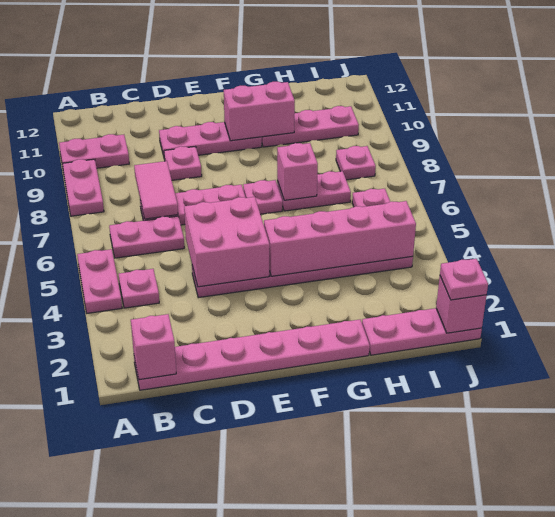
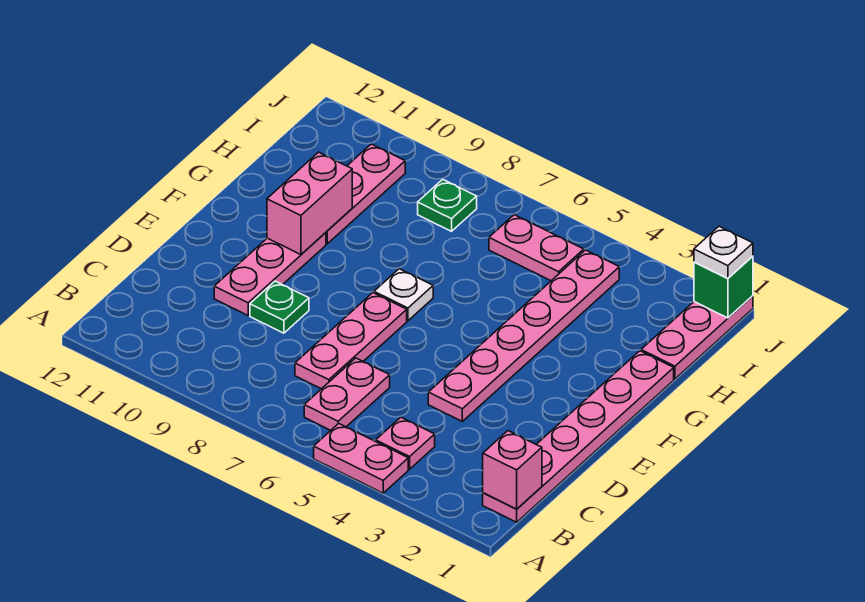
pink plate A8:A9 level 1 -> none
pink plate A10:B10 level 1 -> none
pink tile C7:C8 level 2 -> none
pink brick D4:E5 level 2 -> none
pink plate D9 level 1 -> green plate D9 level 1
pink brick F4:I4 level 2 -> none
pink plate F7 level 1 -> white plate F7 level 1
pink plate G7:H7 level 1 -> none
pink brick G7 level 2 -> none
pink plate I8 level 1 -> green plate I8 level 1
pink brick J1 level 2 -> green brick J1 level 2
pink plate J1 level 3 -> white plate J1 level 3

